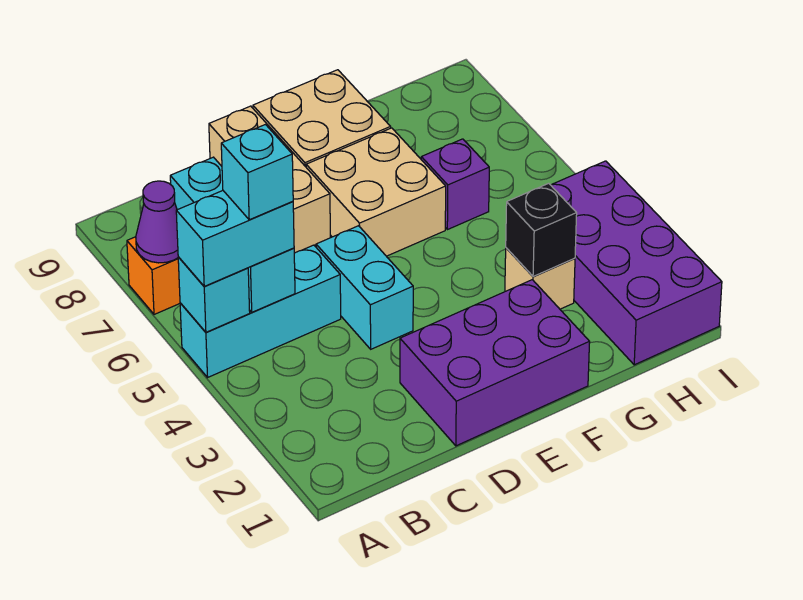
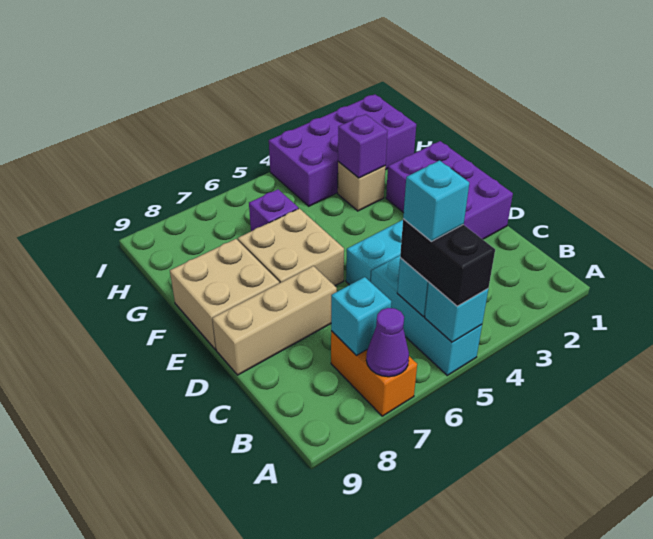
cyan brick A5:B5 level 3 -> black brick A5:B5 level 3
black brick G3 level 2 -> purple brick G3 level 2

